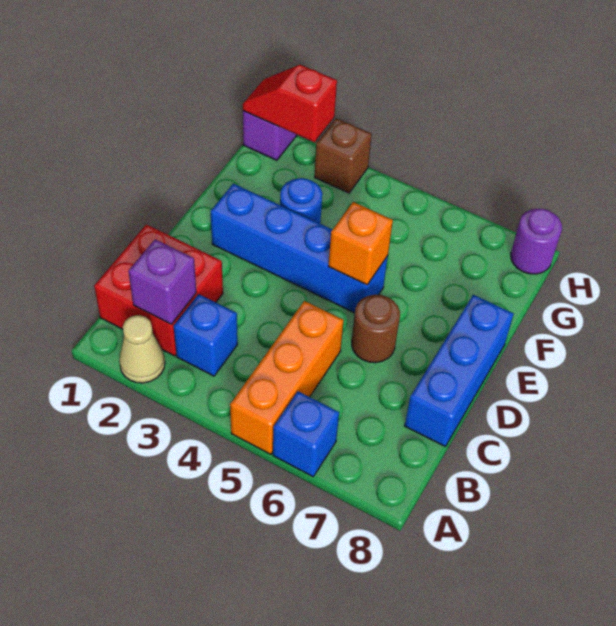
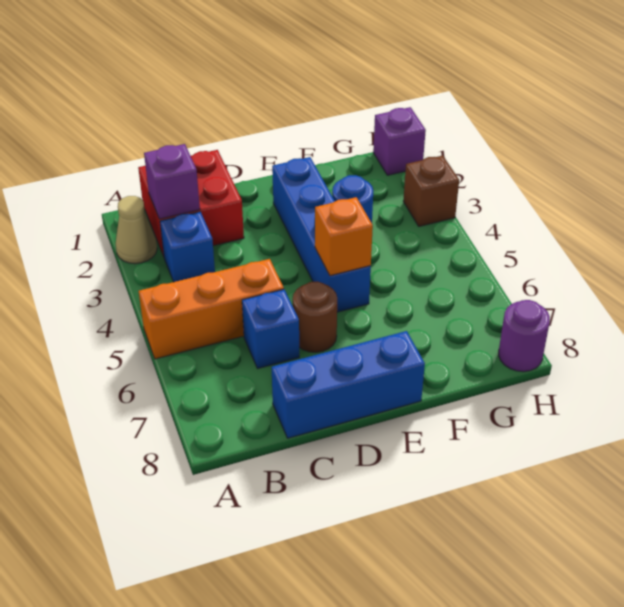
blue brick A6 level 1 -> blue brick C6 level 1
red slope H1:H2 level 2 top 2 -> none

